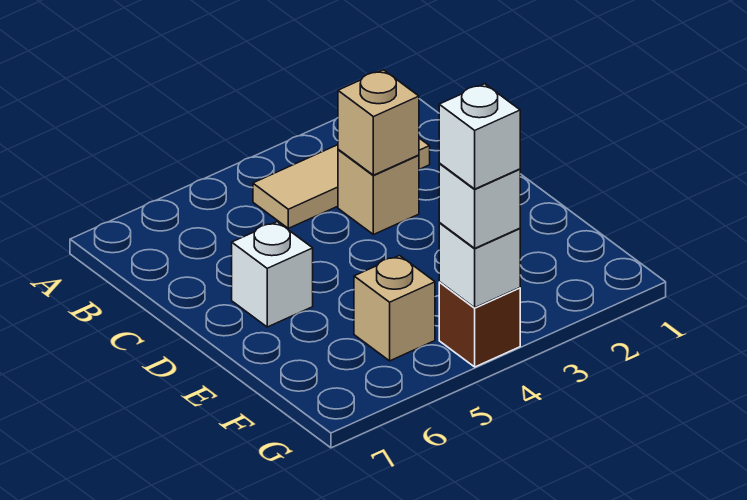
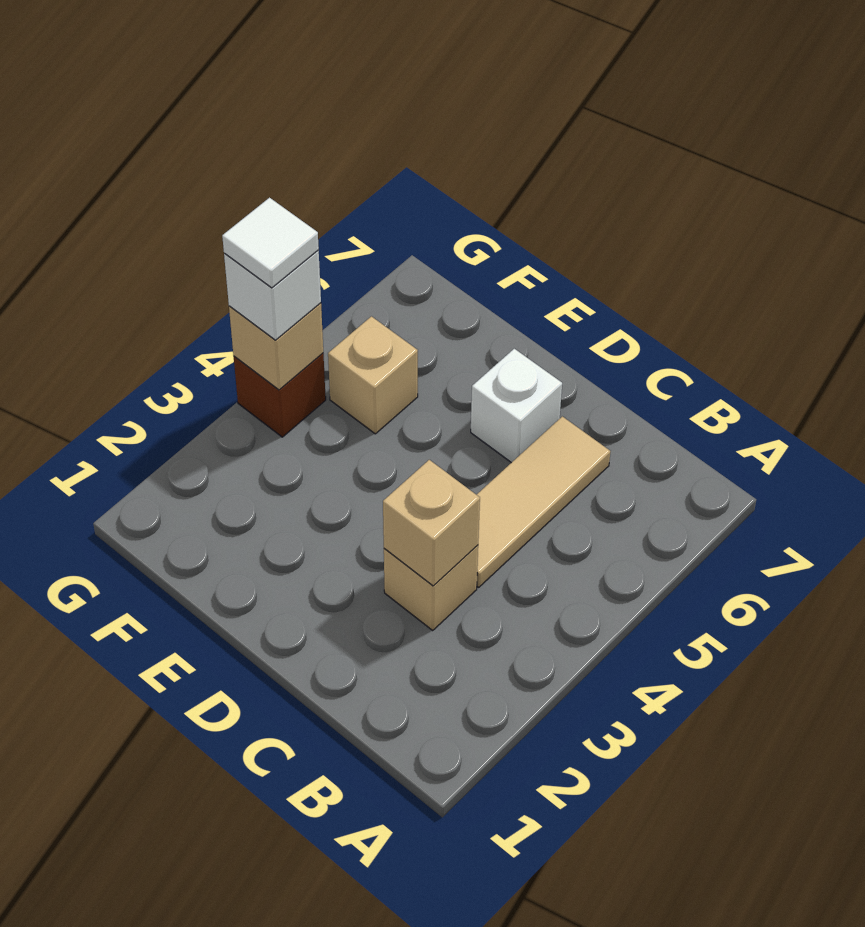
tan tile B2:B4 level 1 -> tan tile C4:C6 level 1
white brick G4 level 2 -> tan brick G4 level 2
white brick G4 level 4 -> white tile G4 level 4

